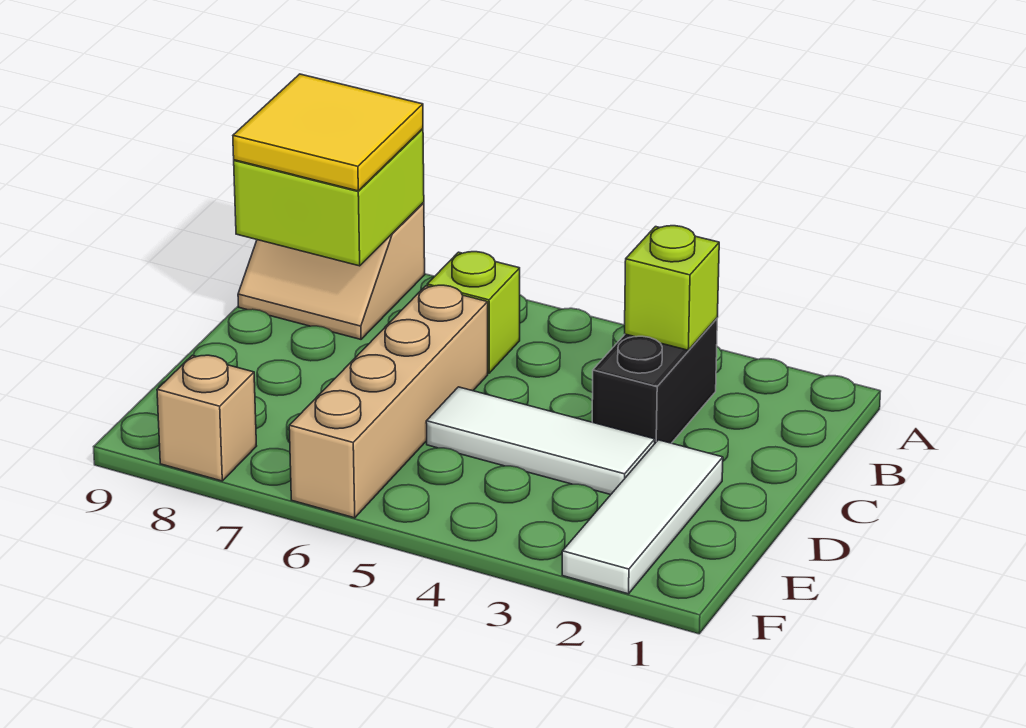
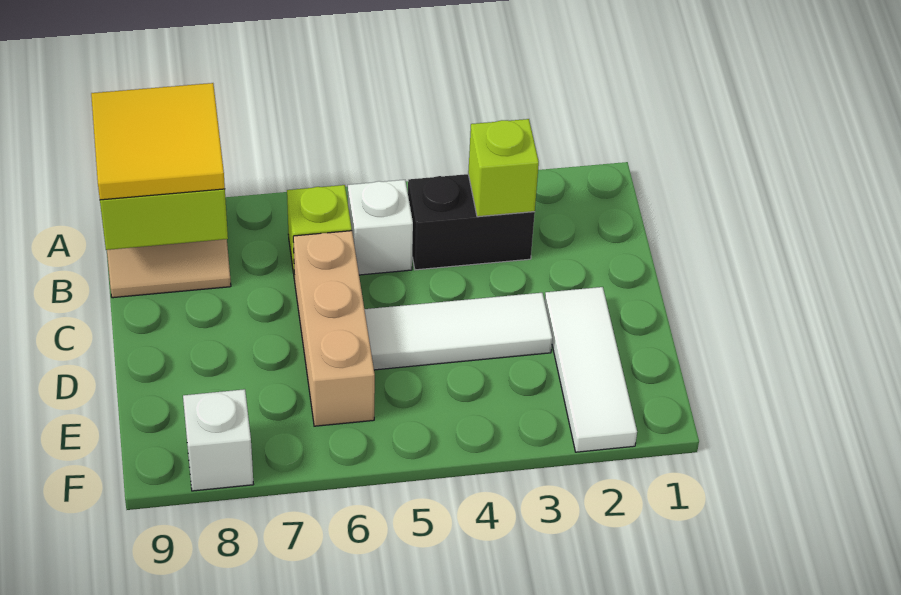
black brick B3:C3 level 1 -> black brick B3:B4 level 1
none -> white brick B5 level 1
tan brick C6:F6 level 1 -> tan brick C6:E6 level 1
tan brick F8 level 1 -> white brick F8 level 1

